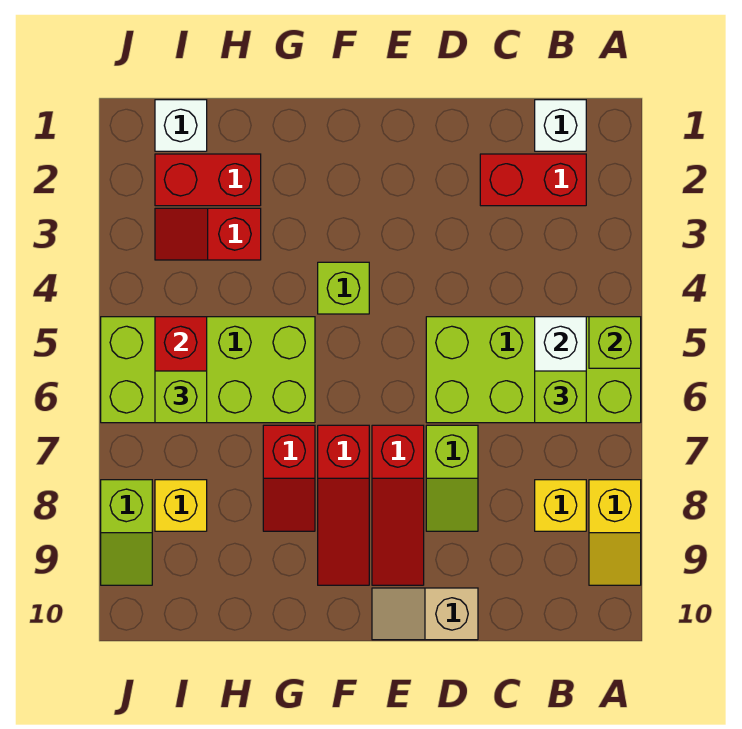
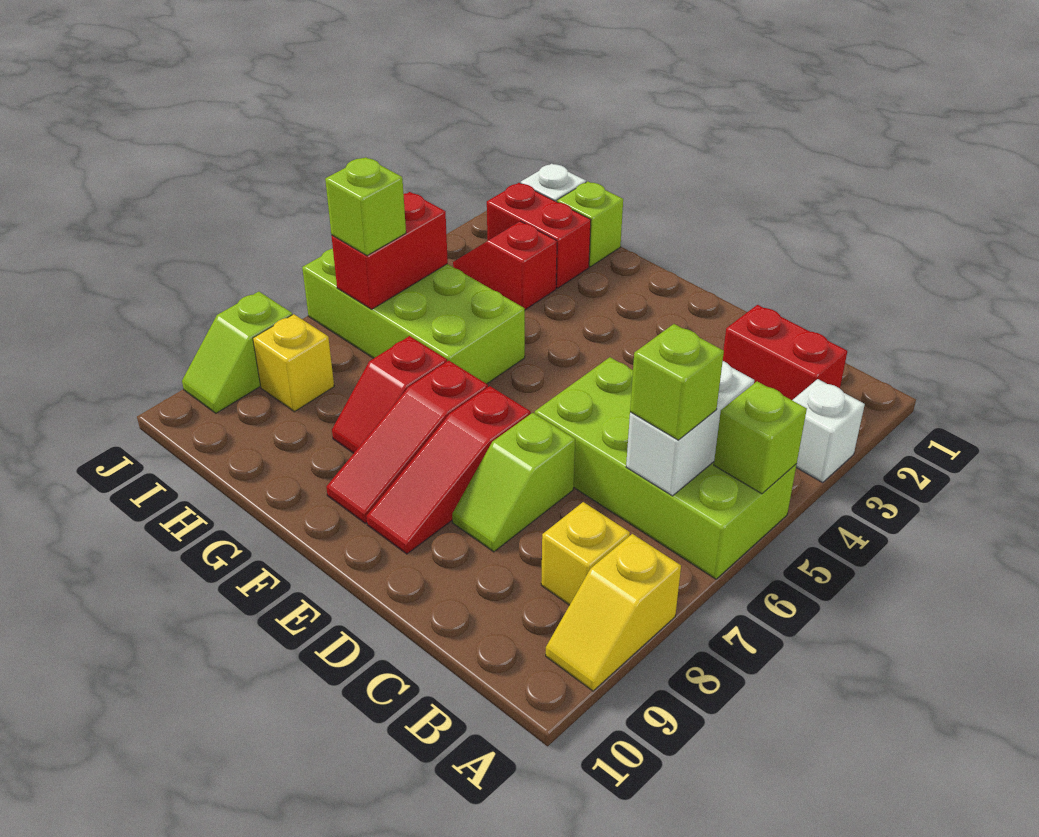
white brick B1 level 1 -> white brick A3 level 1
tan slope D10:E10 level 1 top D -> none
lime brick F4 level 1 -> lime brick H1 level 1

